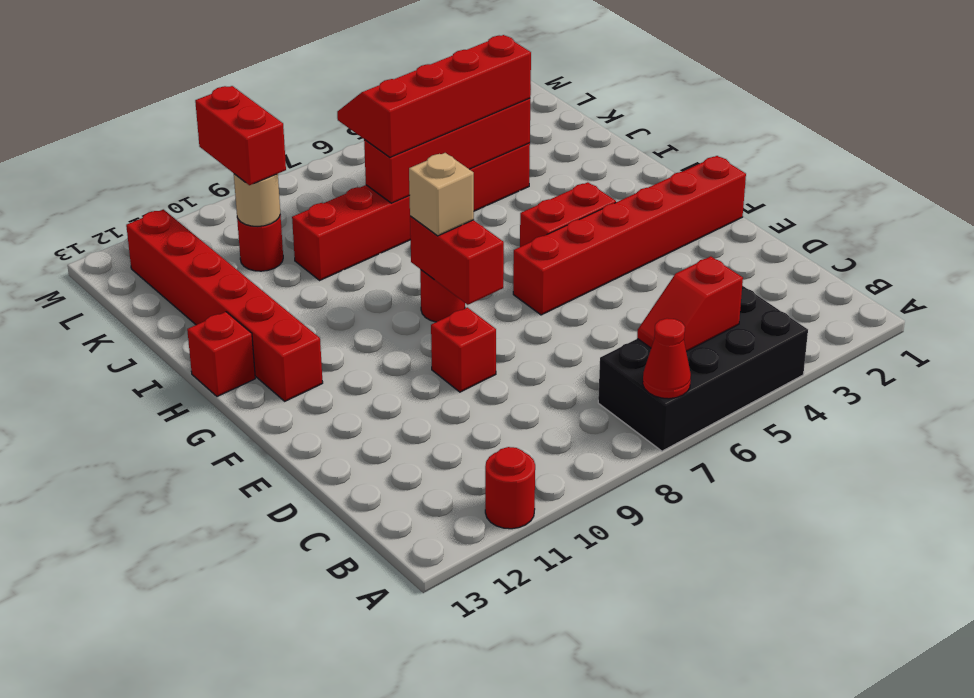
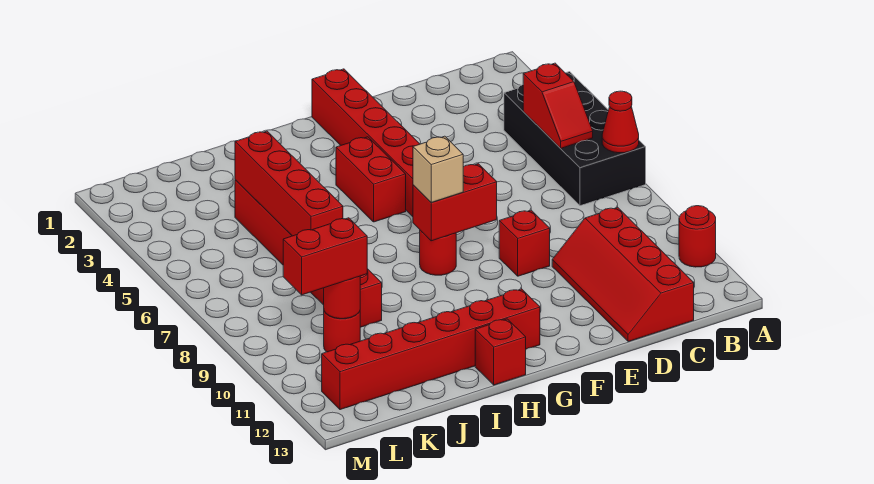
red slope J4:K7 level 3 top J -> red slope C10:D13 level 1 top C
tan round brick K10 level 2 -> red round brick K10 level 2

